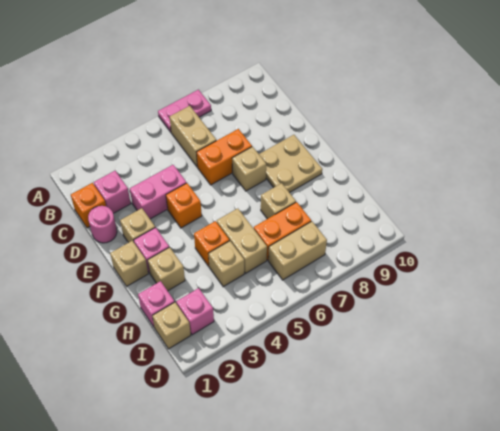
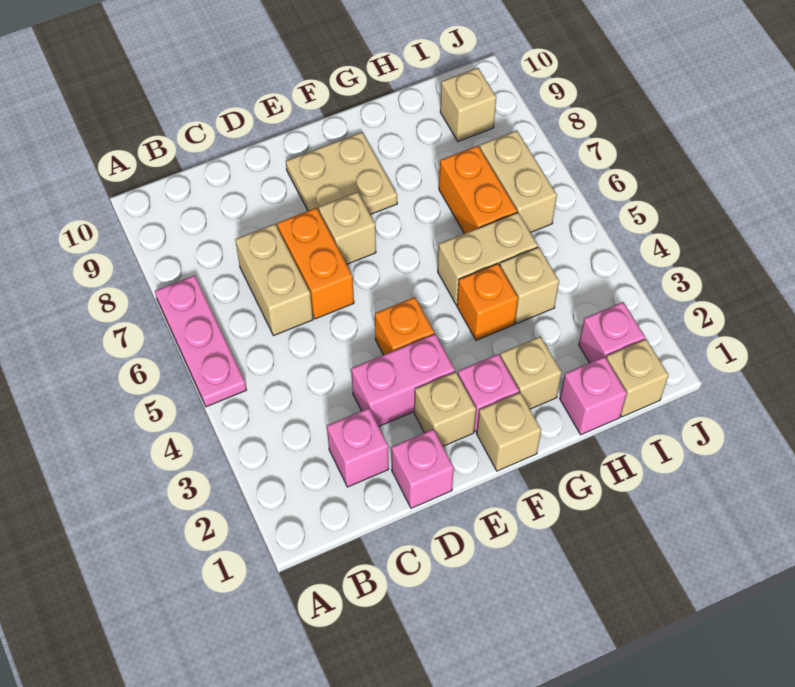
pink plate A6:A7 level 1 -> pink plate A5:A7 level 1
tan brick B6:C6 level 1 -> tan brick C6:C7 level 1
orange brick C1 level 1 -> none
pink round brick D1 level 1 -> pink brick D1 level 1
pink brick D3:D4 level 1 -> pink brick D3:E3 level 1
tan brick G7 level 1 -> tan brick I9 level 1

